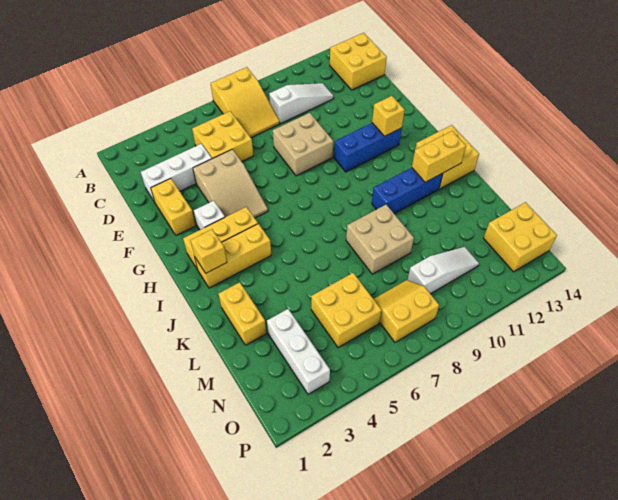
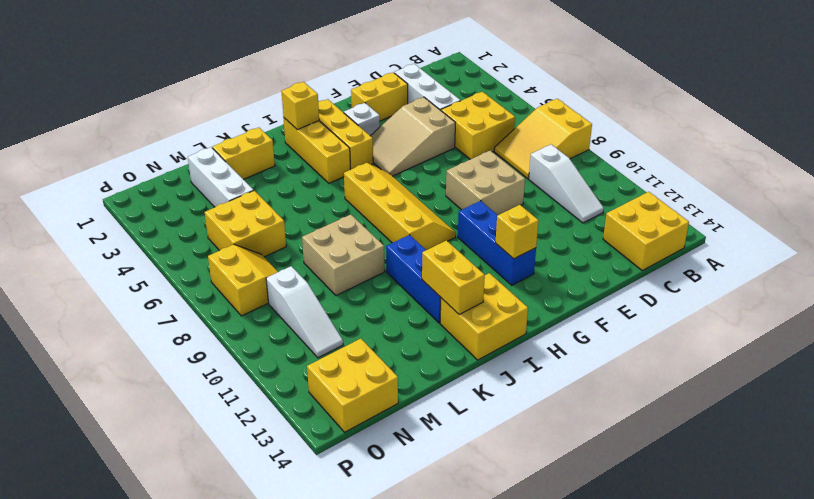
none -> yellow slope H6:I9 level 1 top I
white brick M3:O3 level 1 -> white brick M2:M4 level 1

